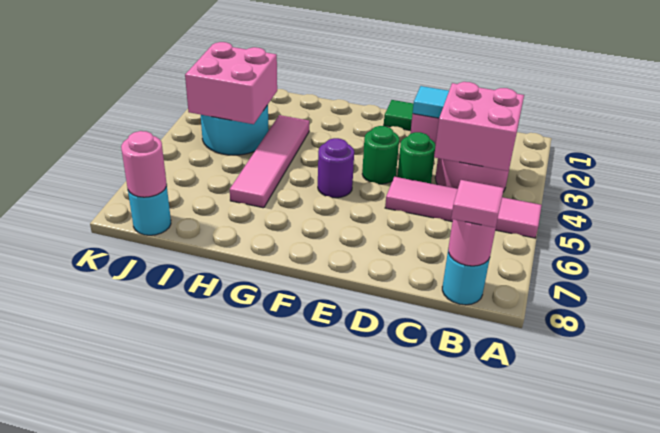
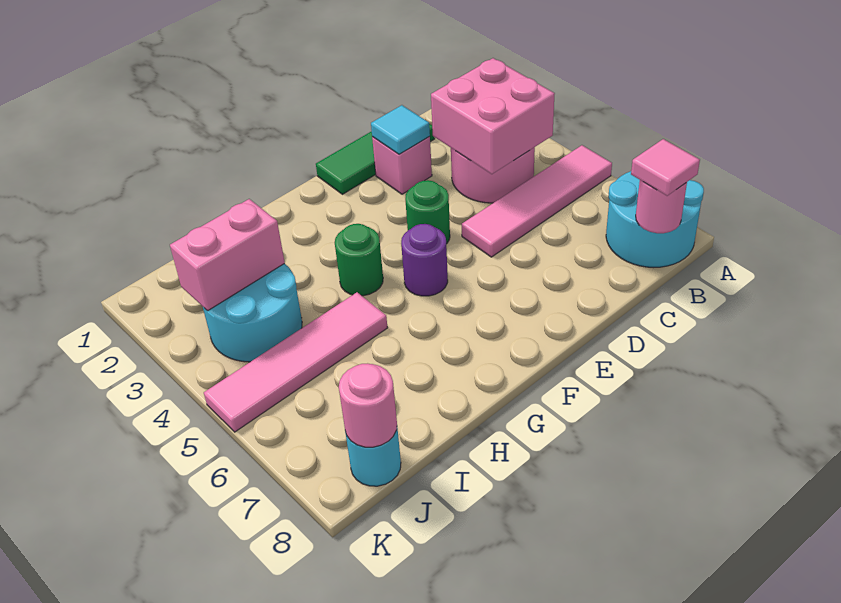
cyan round brick B8 level 1 -> cyan round brick A7:B8 level 1
green round brick D4 level 1 -> green round brick G4 level 1
pink tile H3:H6 level 1 -> pink tile H5:K5 level 1
pink brick I3:J4 level 2 -> pink brick I3:J3 level 2

